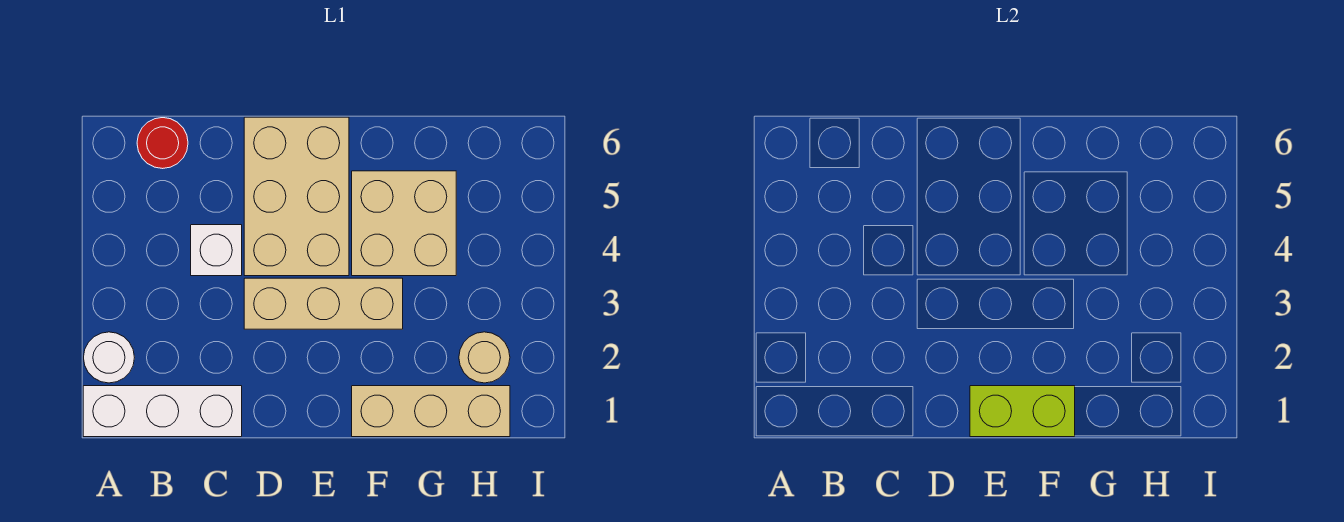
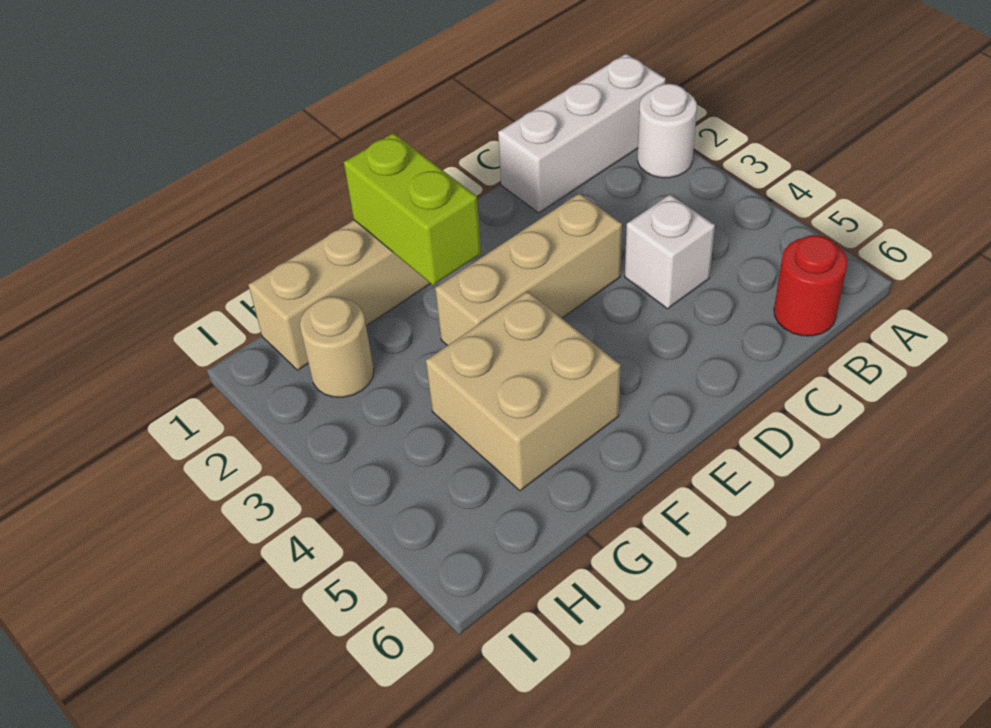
tan brick D4:E6 level 1 -> none
lime brick E1:F1 level 2 -> lime brick F1:F2 level 2

